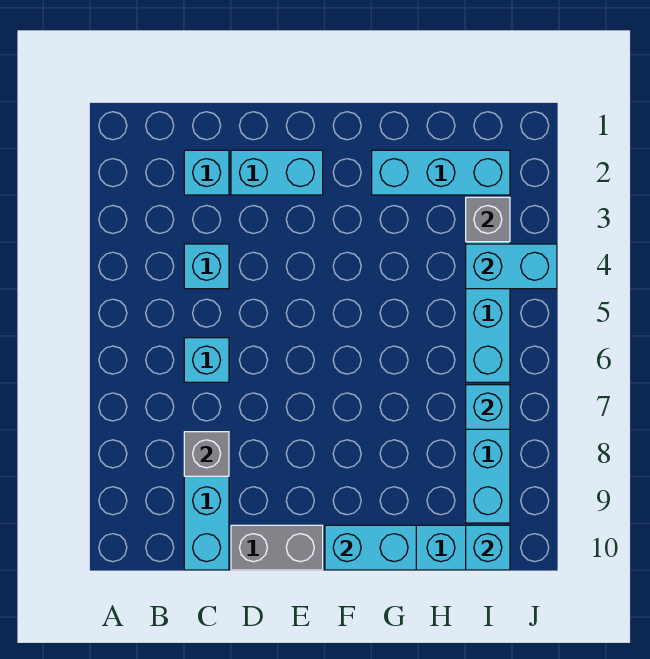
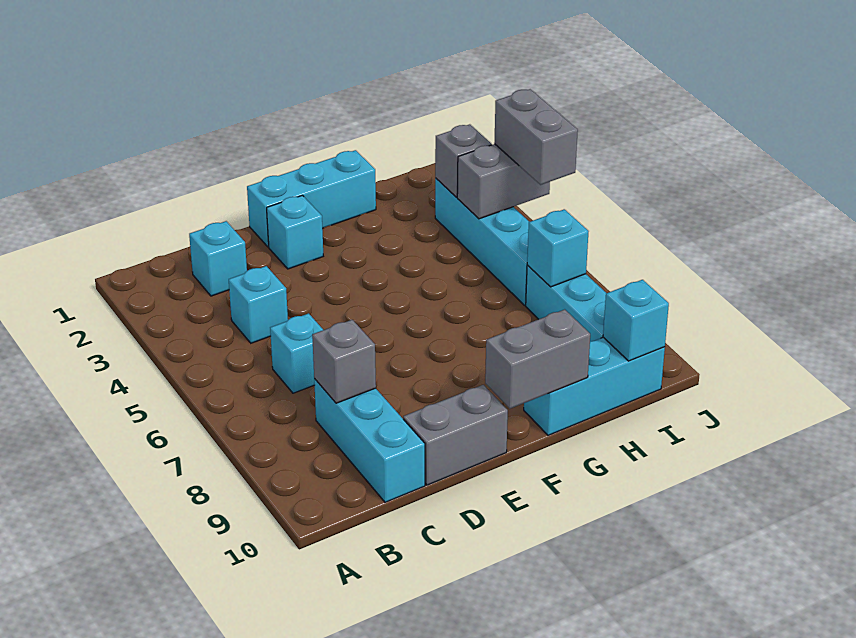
cyan brick D2:E2 level 1 -> cyan brick E2 level 1
cyan brick F10:G10 level 2 -> grey brick F10:G10 level 2
cyan brick G2:I2 level 1 -> cyan brick E1:G1 level 1
cyan brick I4:J4 level 2 -> grey brick I4:J4 level 2
none -> grey brick J4:J5 level 3

